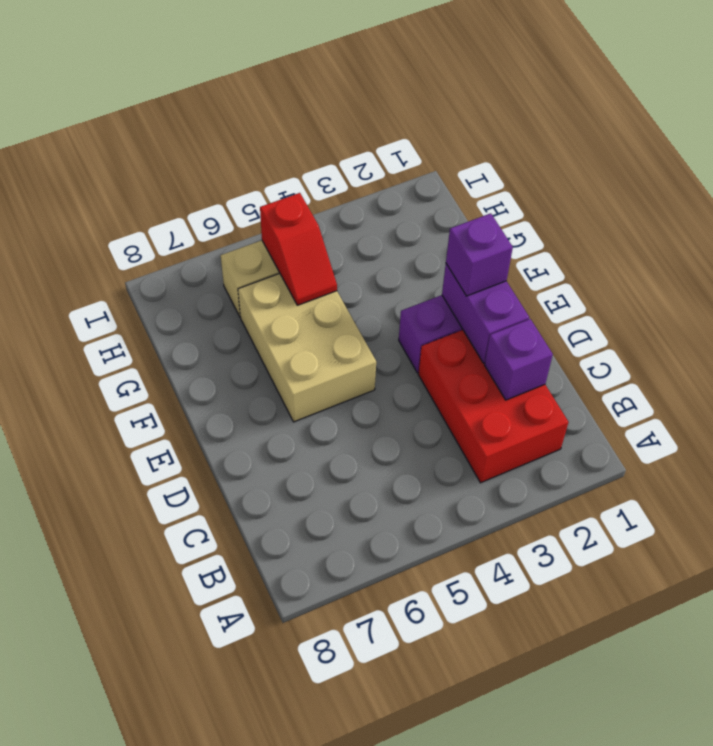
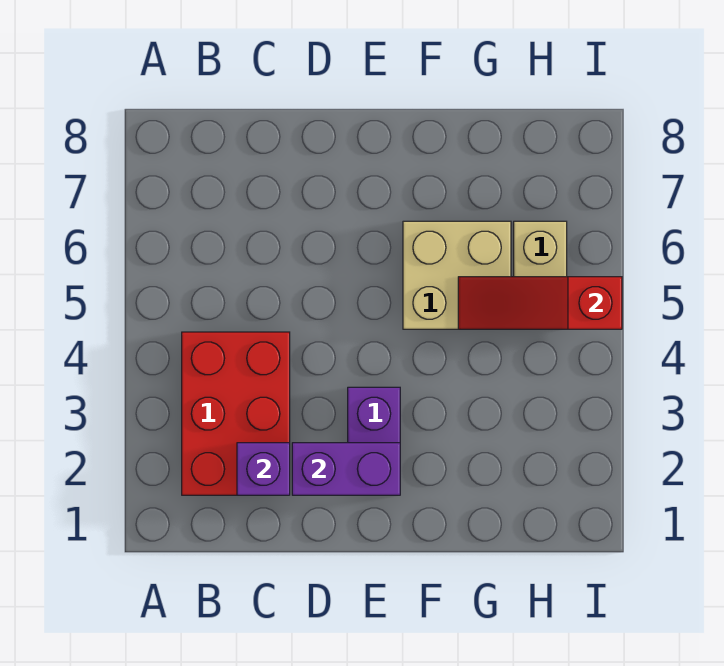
red brick B2:D3 level 1 -> red brick B2:C4 level 1
purple brick E2 level 3 -> none
tan brick E5:G6 level 1 -> tan brick F5:G6 level 1
red slope G5:H5 level 2 top H -> red slope G5:I5 level 2 top I

